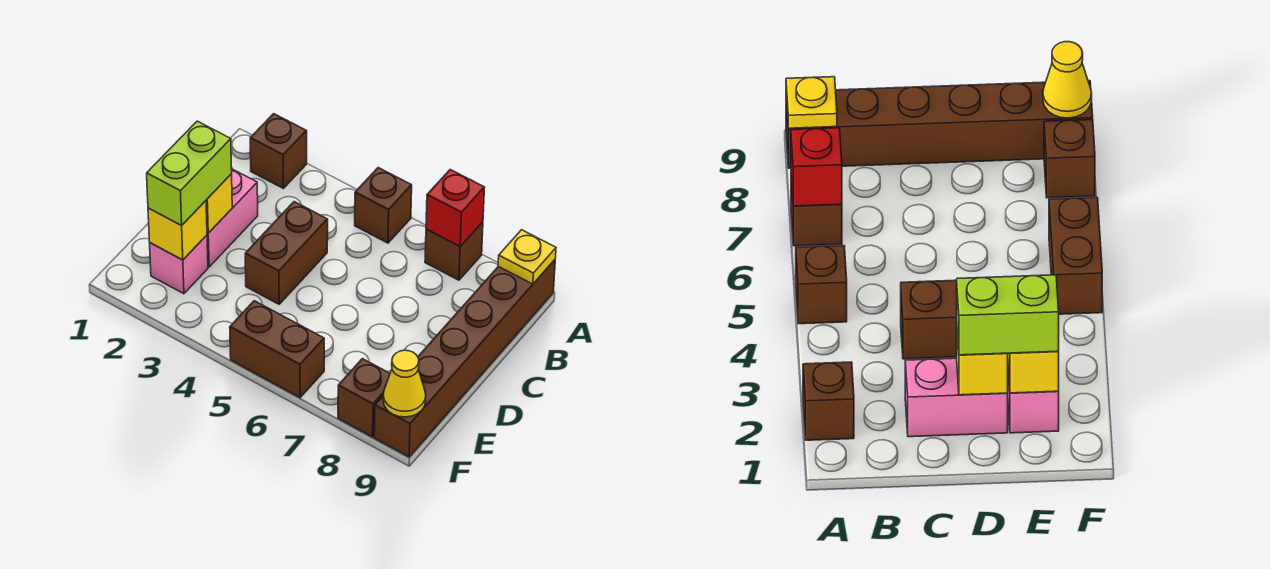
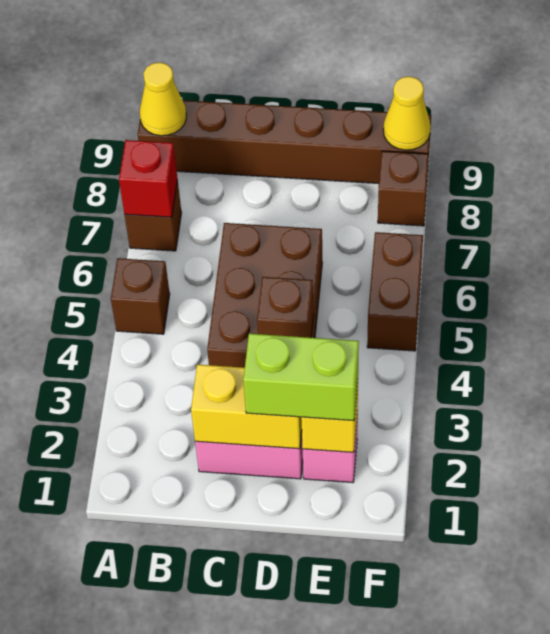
brown brick A2 level 1 -> brown brick D4 level 2
yellow plate A9 level 2 -> yellow cone A9 level 2
brown brick C4:D4 level 1 -> brown brick C4:D6 level 1
yellow brick D2 level 2 -> yellow brick C2:D2 level 2

